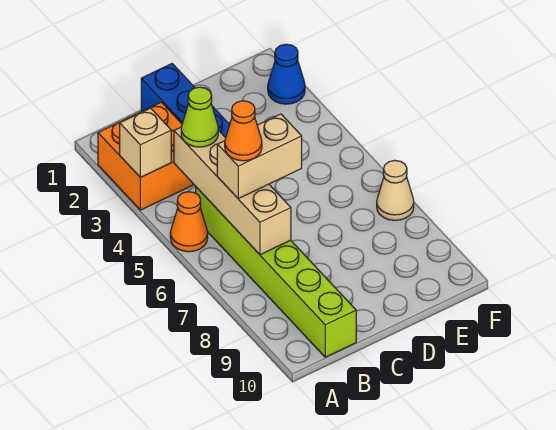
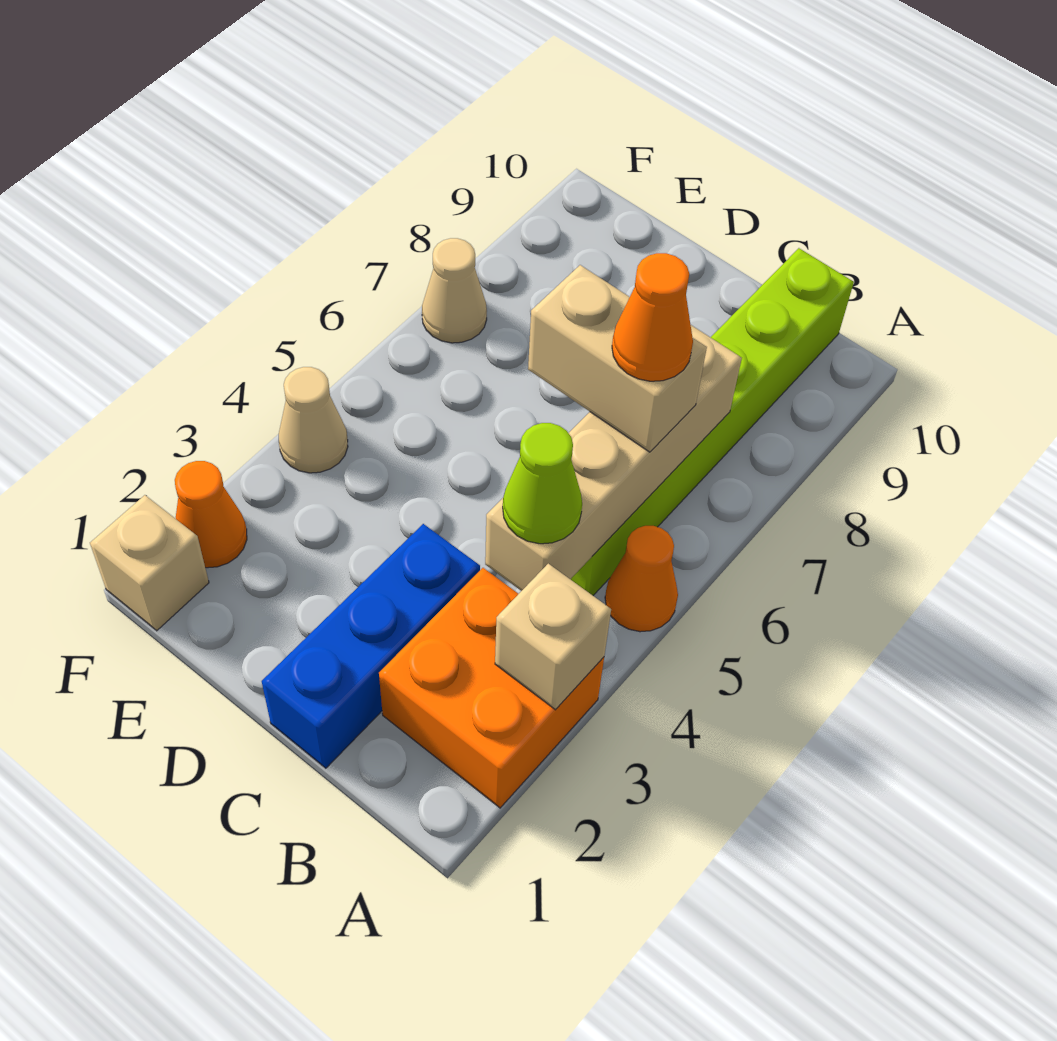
none -> tan brick F1 level 1
blue cone F2 level 1 -> orange cone F2 level 1
none -> tan cone F4 level 1

